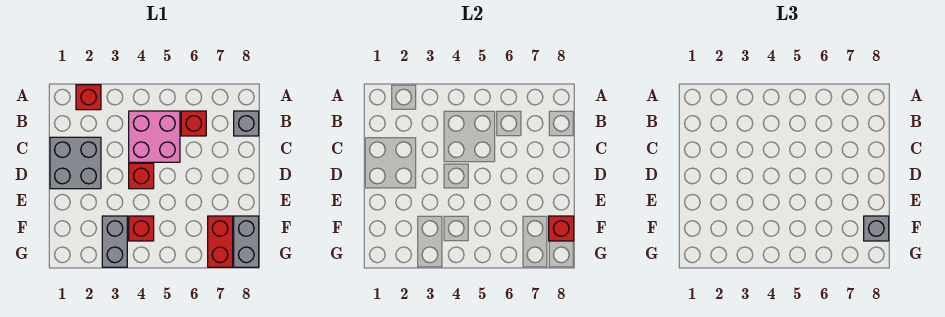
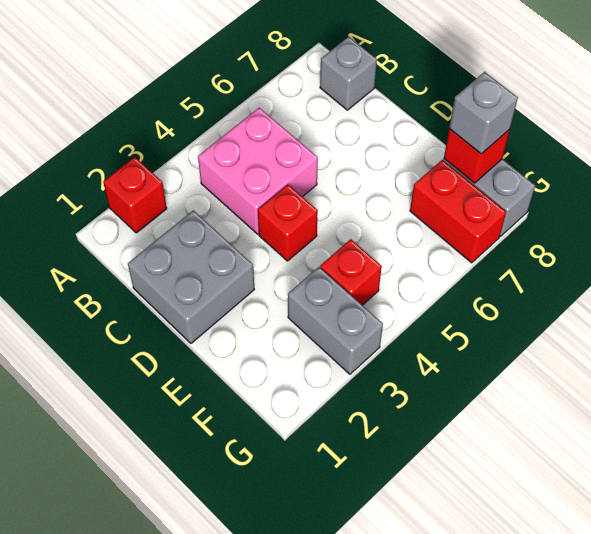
red brick B6 level 1 -> none

